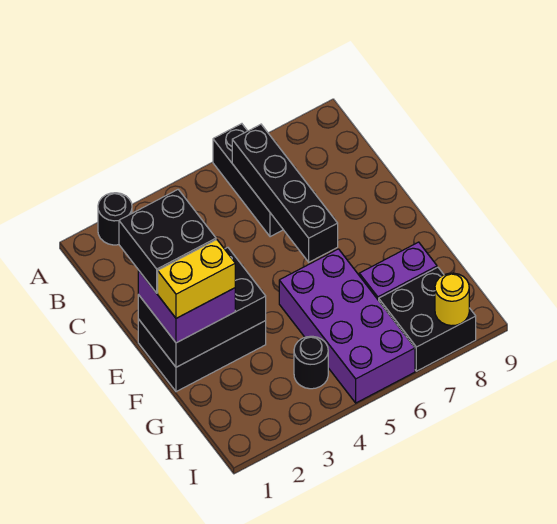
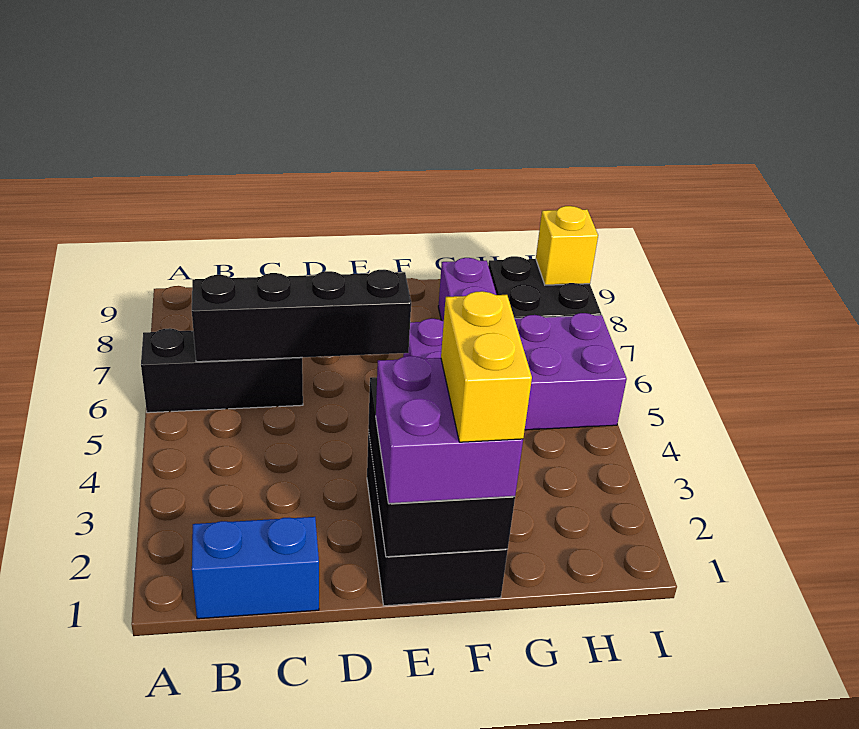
black round brick A2 level 1 -> none
none -> blue brick B1:C1 level 1
black brick D1:E2 level 4 -> none
black round brick H4 level 1 -> none
yellow round brick I8 level 2 -> yellow brick I8 level 2

